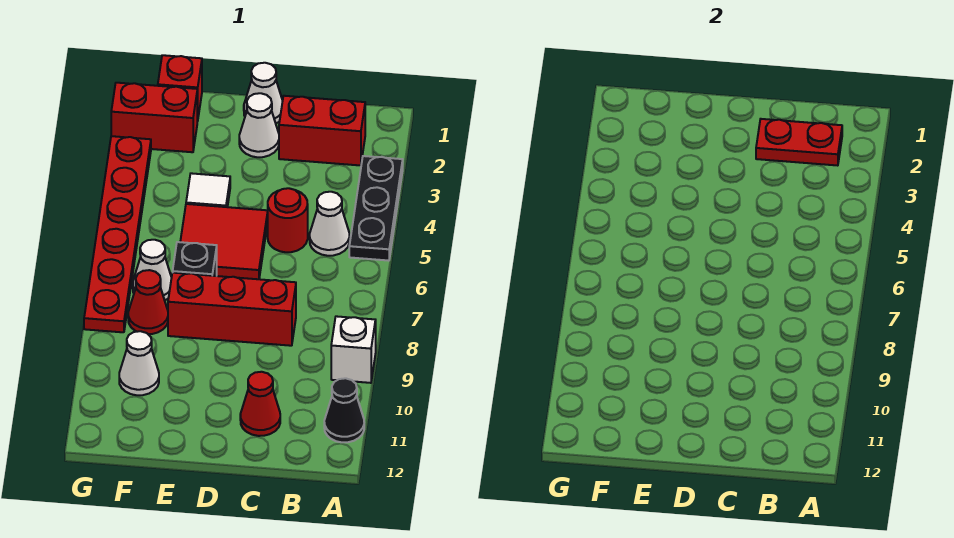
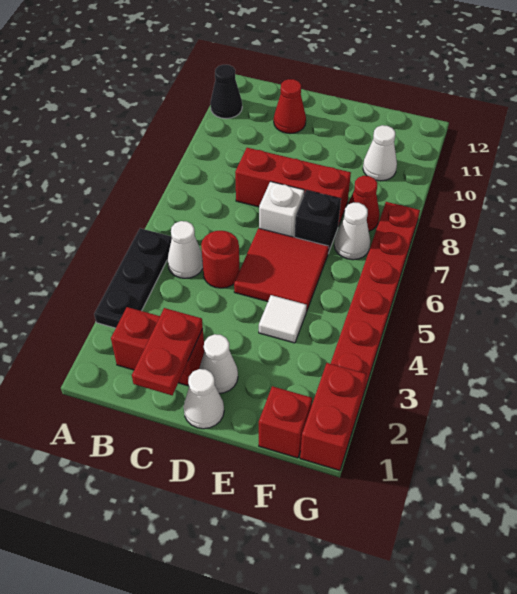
white brick A9 level 1 -> white brick D7 level 1
red plate B2:C2 level 2 -> red plate C1:C2 level 2
red brick F2:G2 level 1 -> red brick G1:G2 level 1

